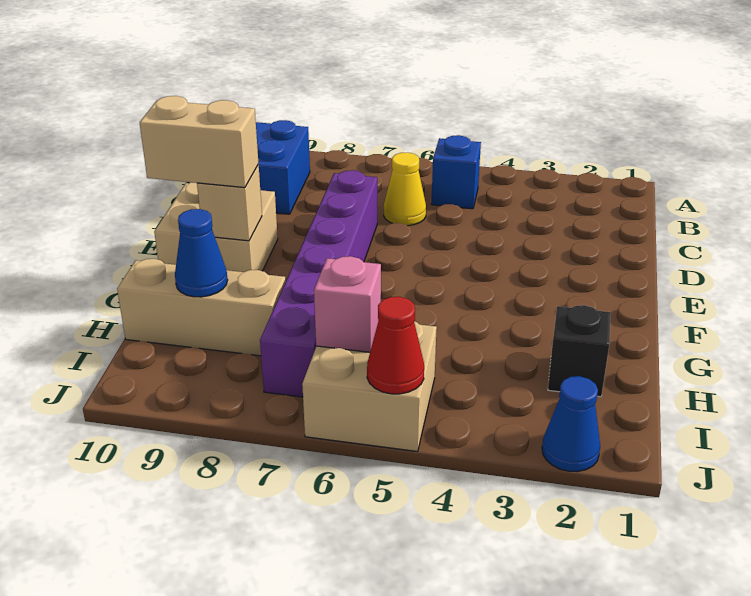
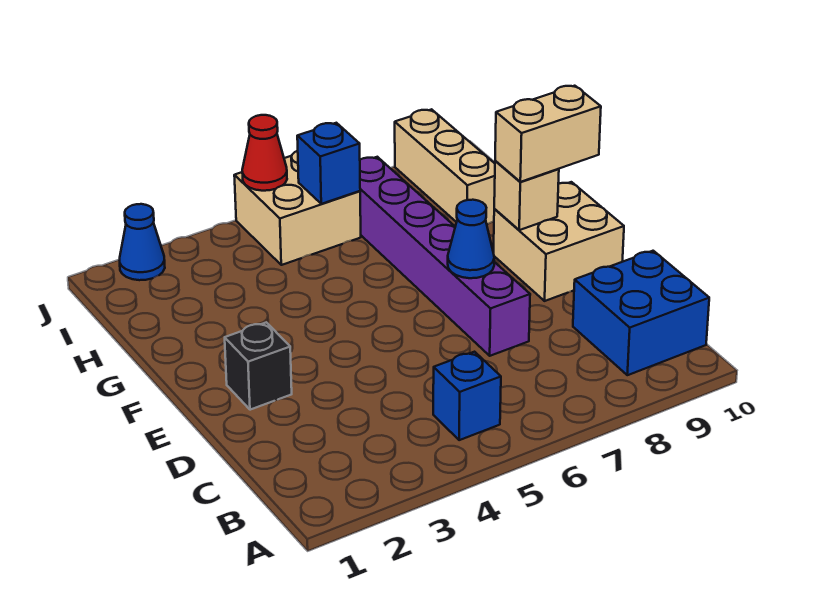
yellow cone C6 level 1 -> none
black brick H2 level 1 -> black brick E2 level 1
tan brick H8:H10 level 1 -> tan brick H9:J9 level 1
blue cone H9 level 2 -> blue cone E7 level 2
pink brick I6 level 2 -> blue brick I6 level 2

